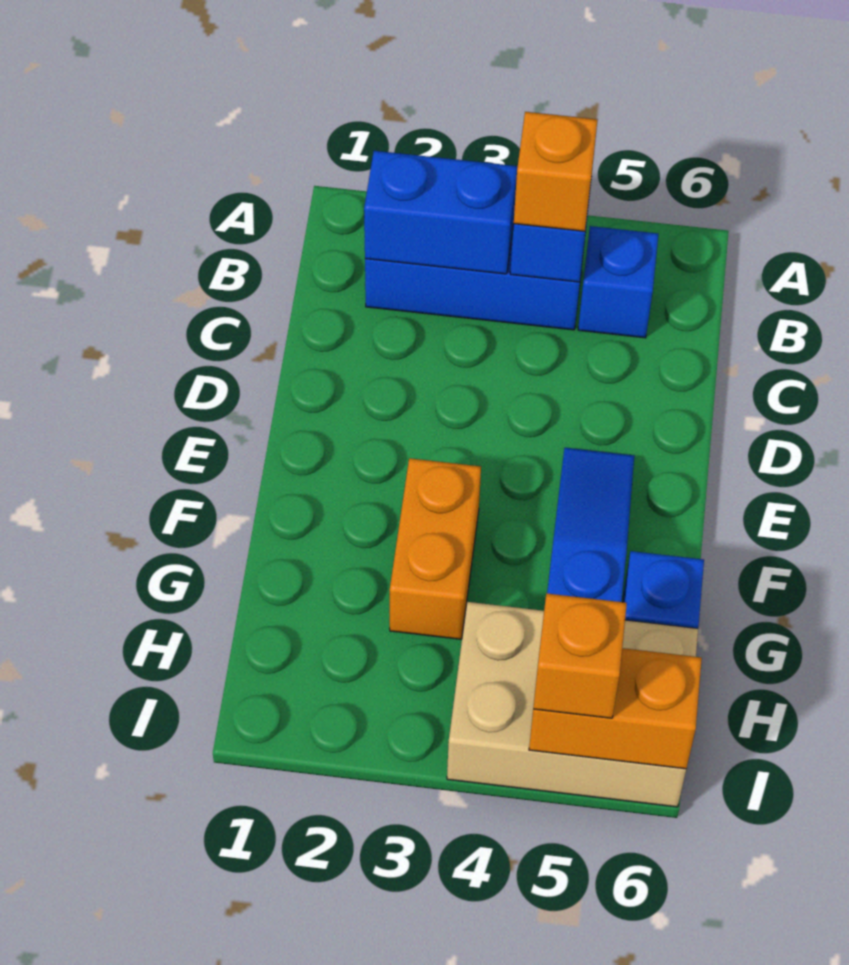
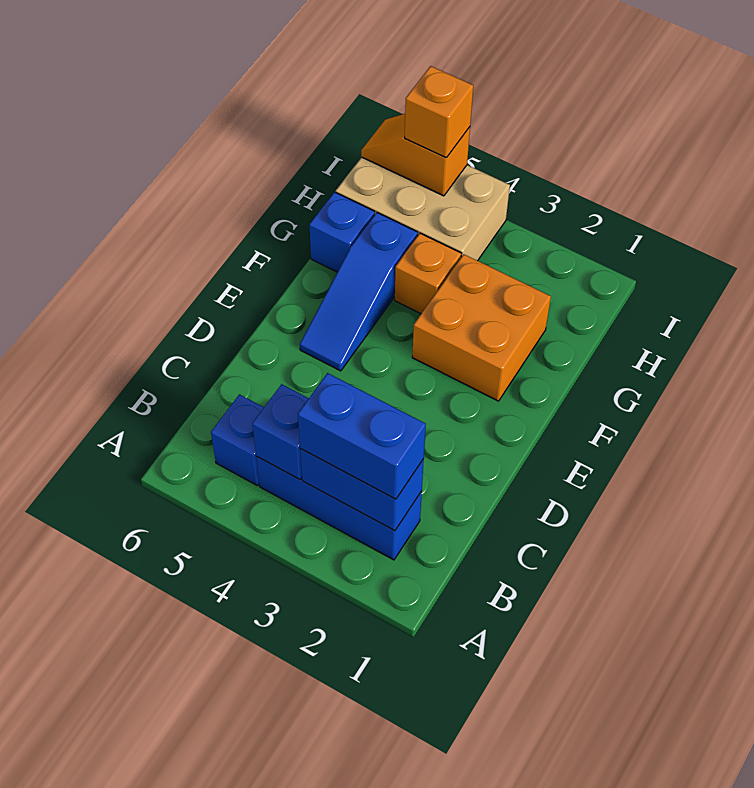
none -> blue brick B2:B3 level 3
orange brick B4 level 3 -> orange brick G4 level 1
orange brick F3:G3 level 1 -> orange brick F2:G3 level 1
orange brick I5:I6 level 2 -> orange slope I5:I6 level 2 top 5

